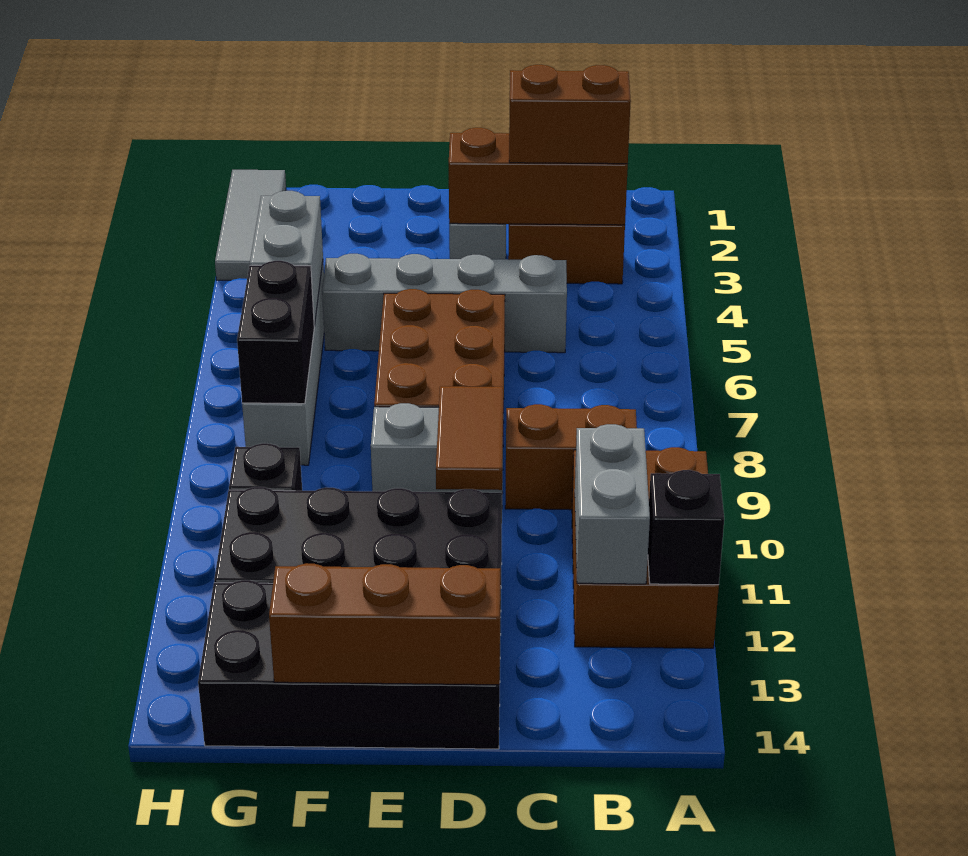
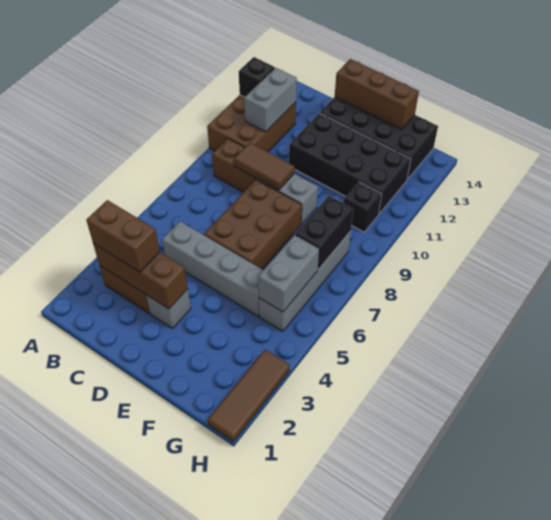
brown tile D9:D10 level 2 -> brown tile C9:D9 level 2
grey tile H1:H3 level 1 -> brown tile H1:H3 level 1

